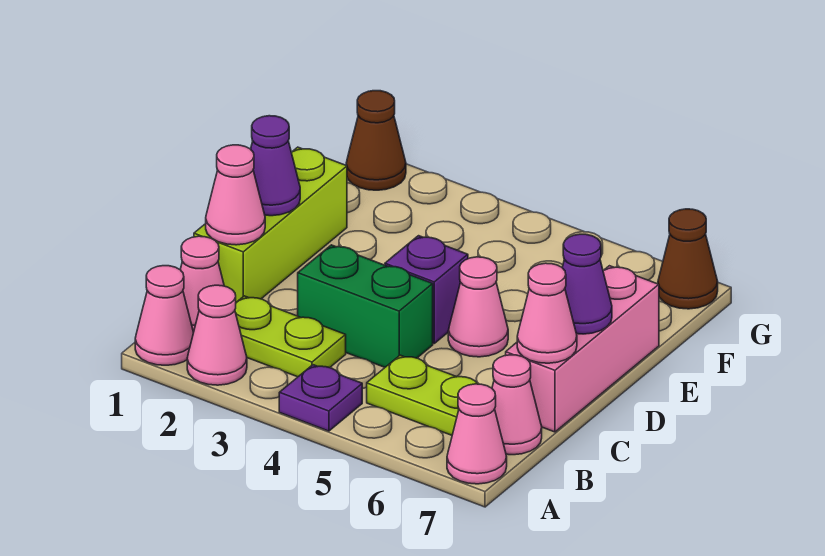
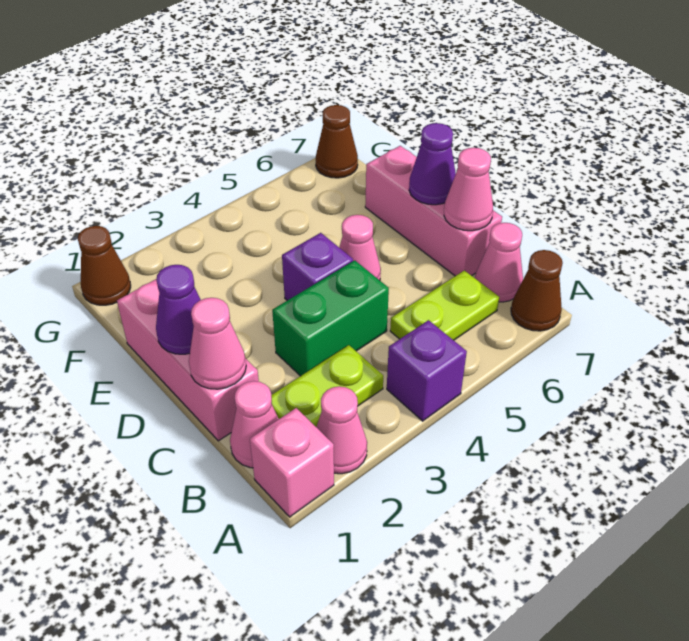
pink cone A1 level 1 -> pink brick A1 level 1
purple plate A4 level 1 -> purple brick A4 level 1
pink cone A7 level 1 -> brown cone A7 level 1
lime brick C1:E1 level 1 -> pink brick C1:E1 level 1

